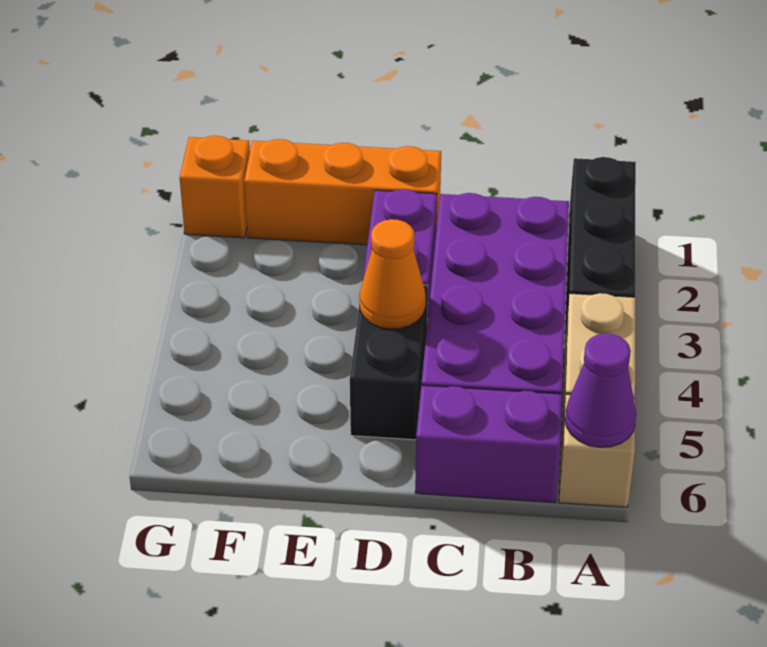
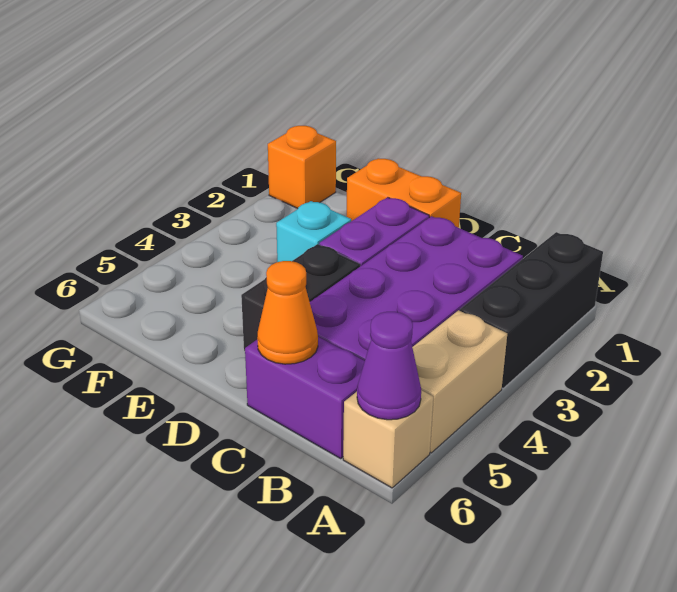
orange brick D1:F1 level 1 -> orange brick D1:E1 level 1
orange cone D4 level 2 -> orange cone C6 level 2
none -> cyan brick E3 level 1

